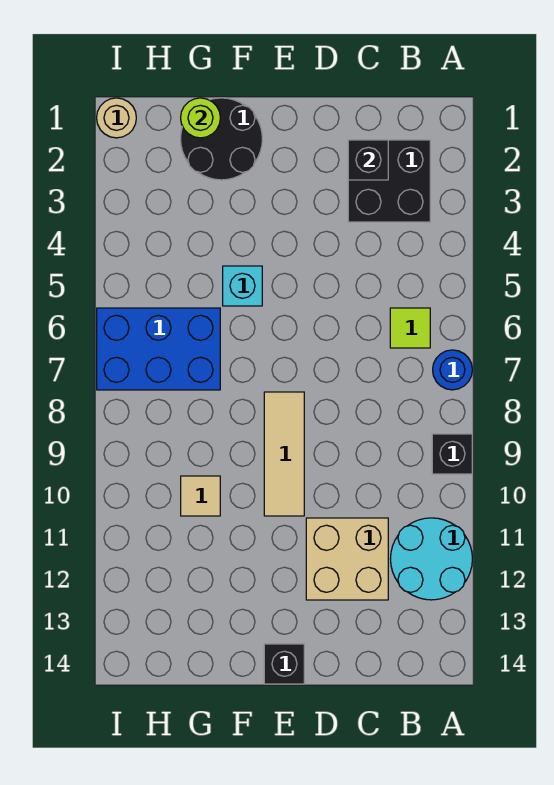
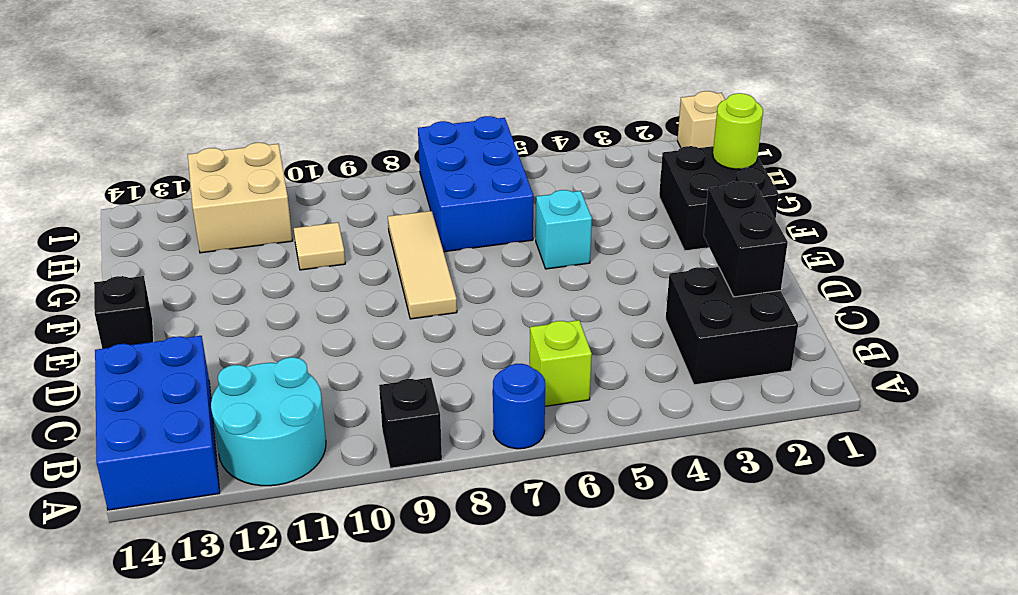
none -> blue brick A13:C14 level 1
lime tile B6 level 1 -> lime brick B6 level 1
black brick C2 level 2 -> black brick C2:D2 level 2
tan brick C11:D12 level 1 -> tan brick H11:I12 level 1
tan tile E8:E10 level 1 -> tan tile E8:G8 level 1
black round brick F1:G2 level 1 -> black brick F1:G2 level 1
tan round brick I1 level 1 -> tan brick I1 level 1

